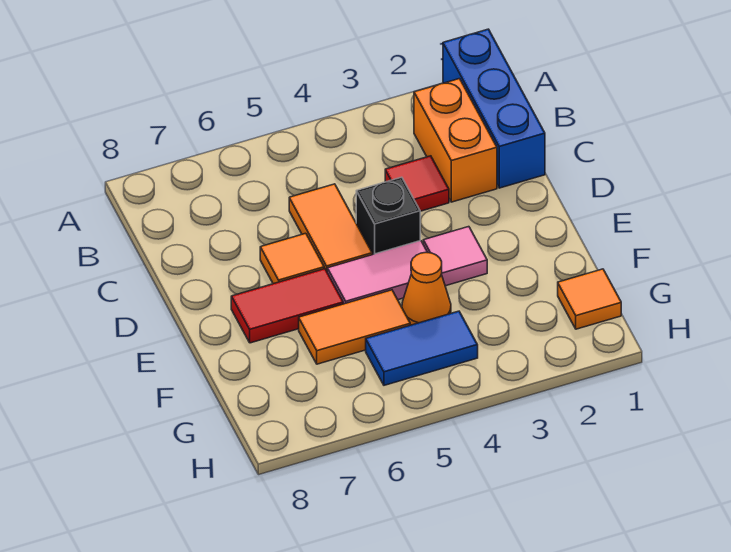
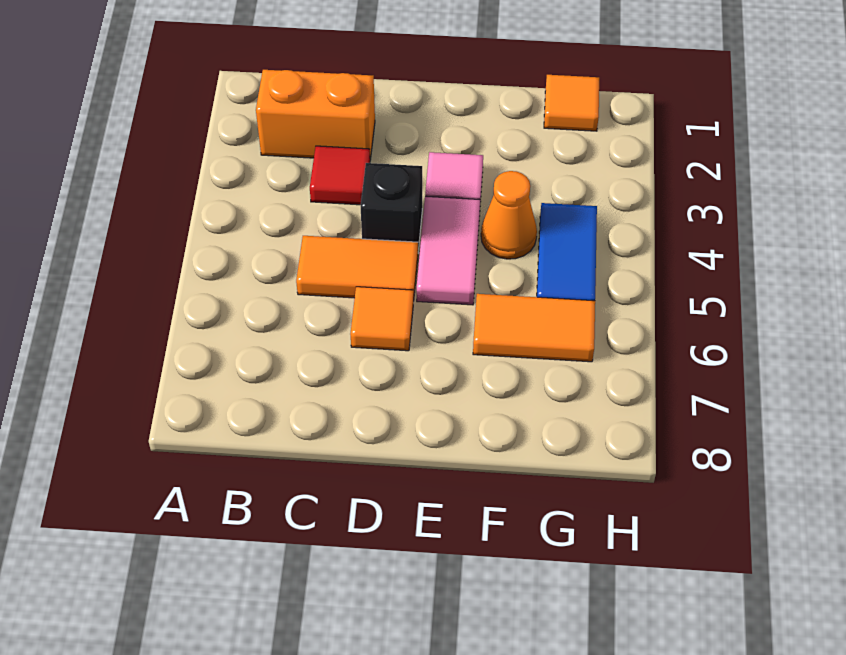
blue brick A1:C1 level 1 -> none
red tile E6:E7 level 1 -> none
orange tile F5:F6 level 1 -> orange tile F6:G6 level 1

